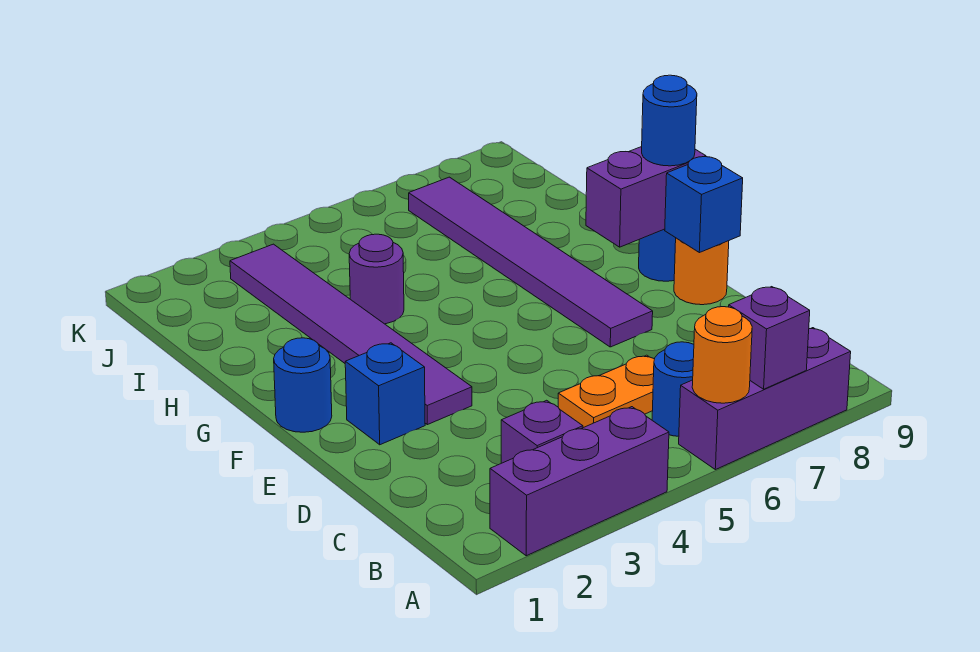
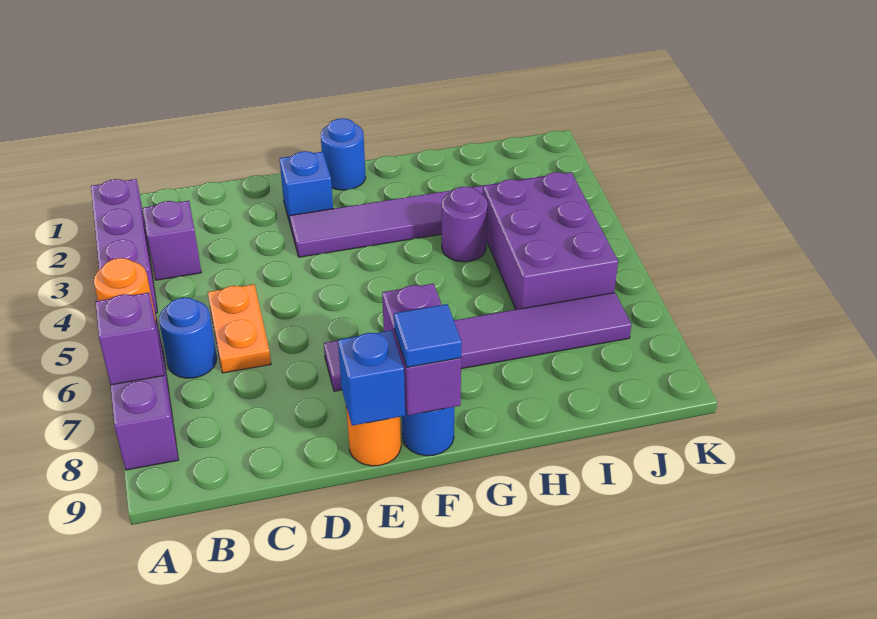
blue round brick F9 level 3 -> blue tile F9 level 3
none -> purple brick I4:J6 level 1

